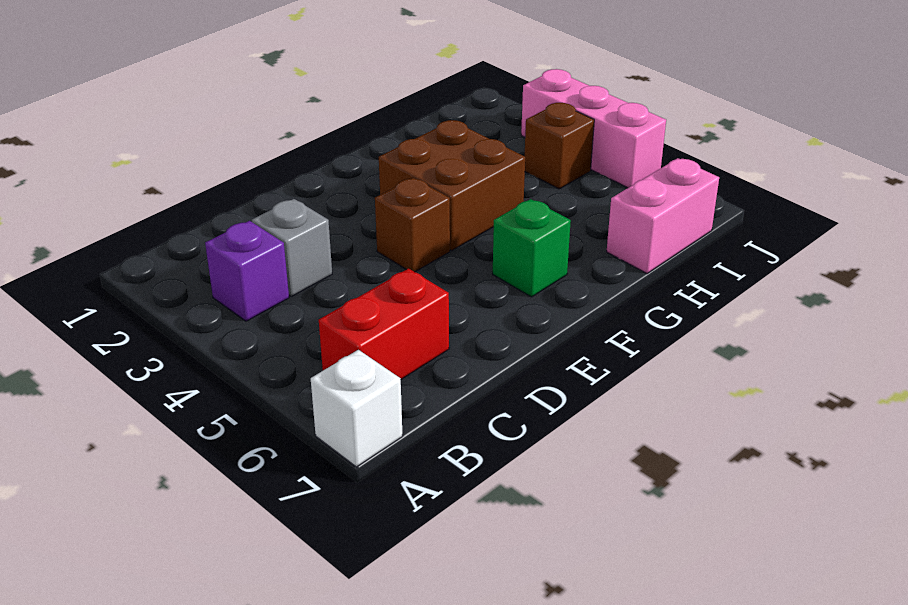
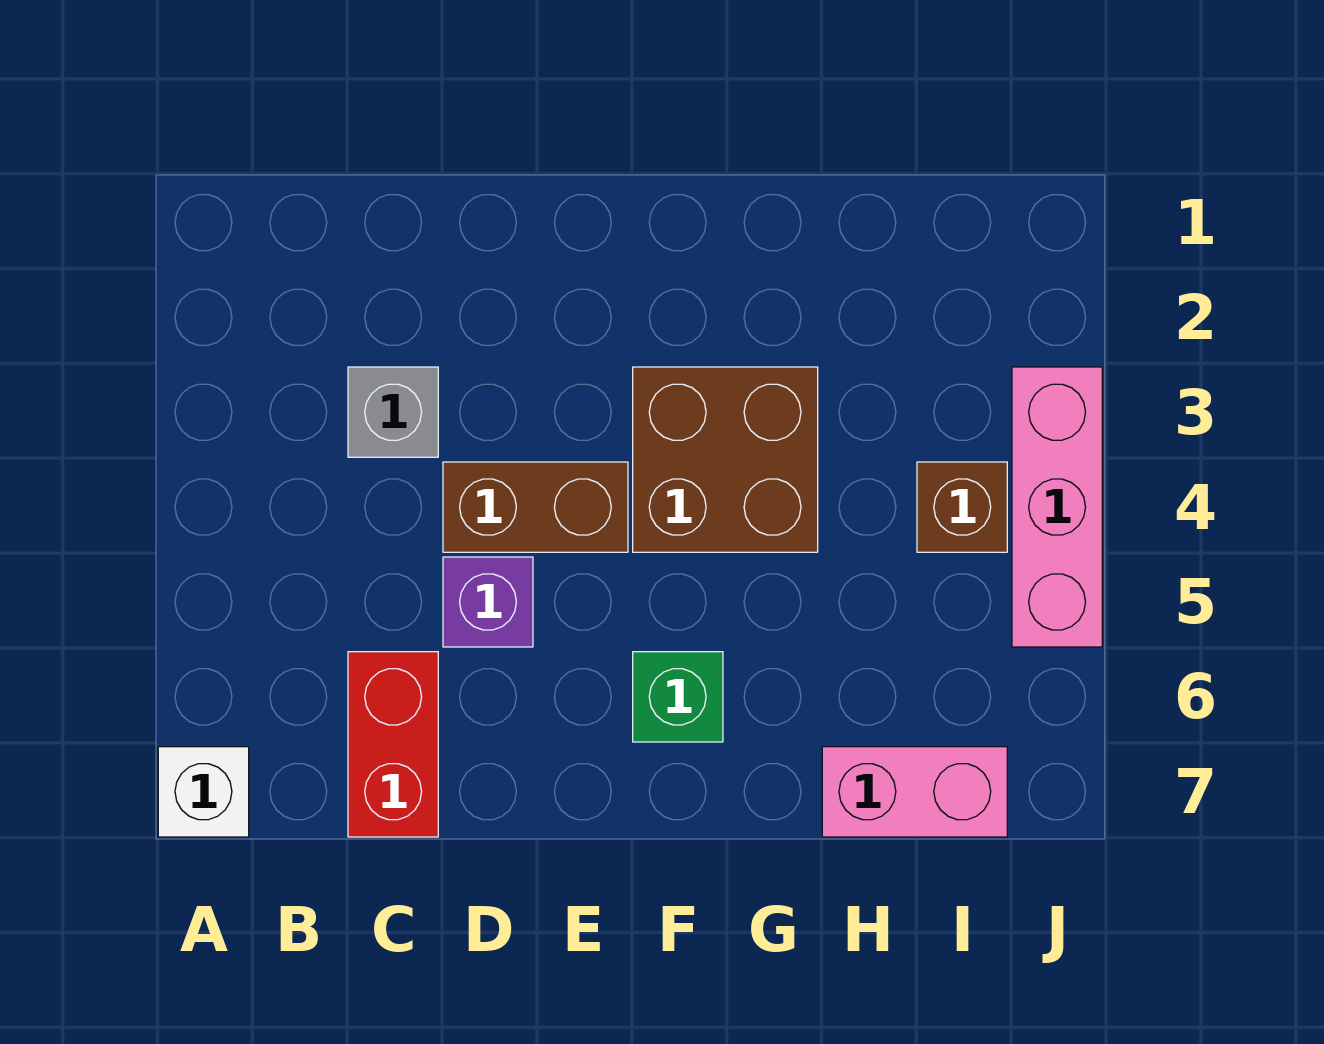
purple brick B3 level 1 -> purple brick D5 level 1
red brick B6:C6 level 1 -> red brick C6:C7 level 1
brown brick E4 level 1 -> brown brick D4:E4 level 1

